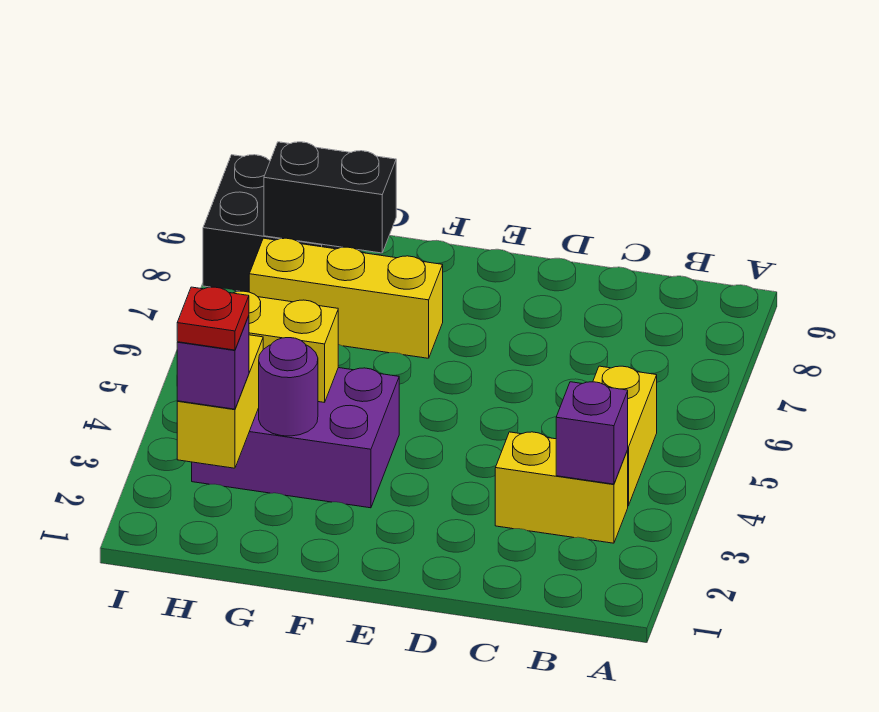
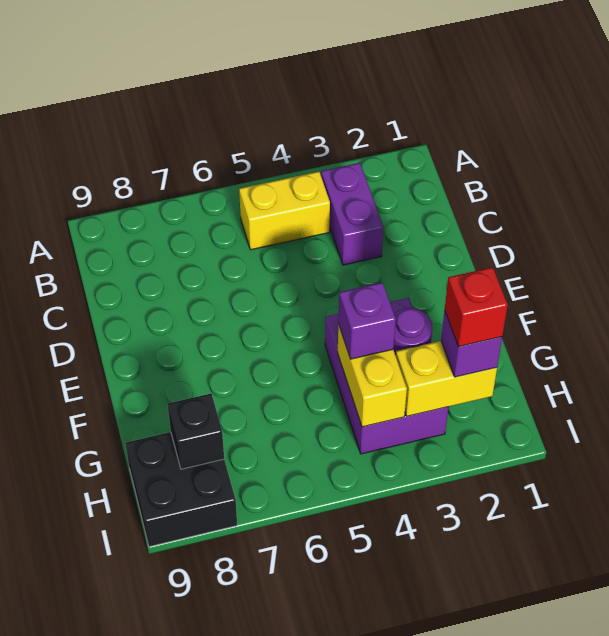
yellow brick B3:C3 level 1 -> purple brick B3:C3 level 1
purple brick B3 level 2 -> purple brick G4 level 3
yellow brick F7:H7 level 1 -> none
black brick G8:H8 level 2 -> black brick H8 level 2
red plate H2 level 4 -> red brick H2 level 4

